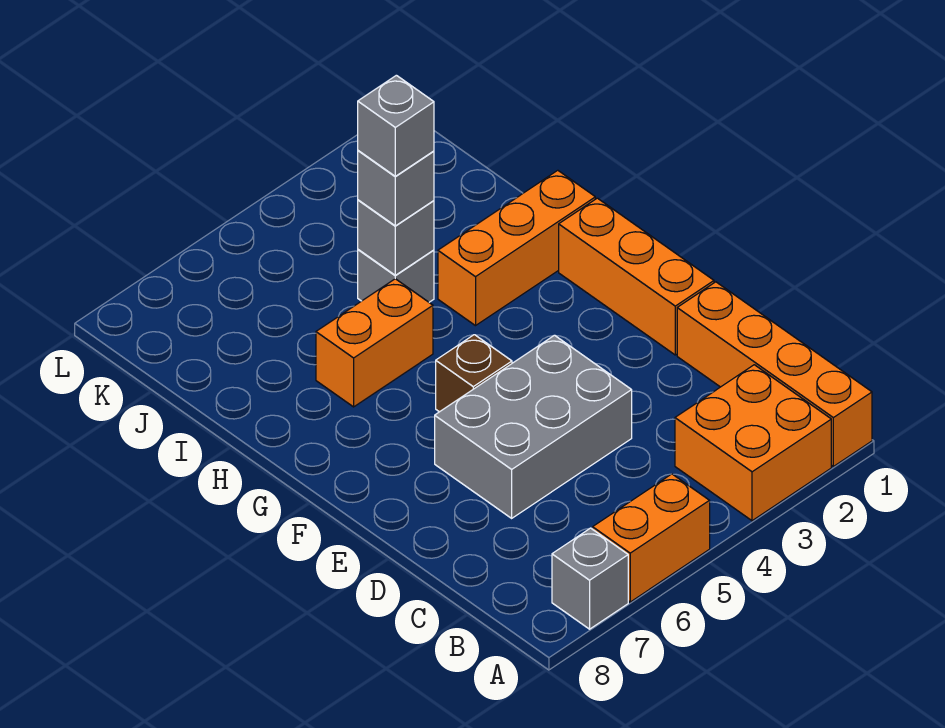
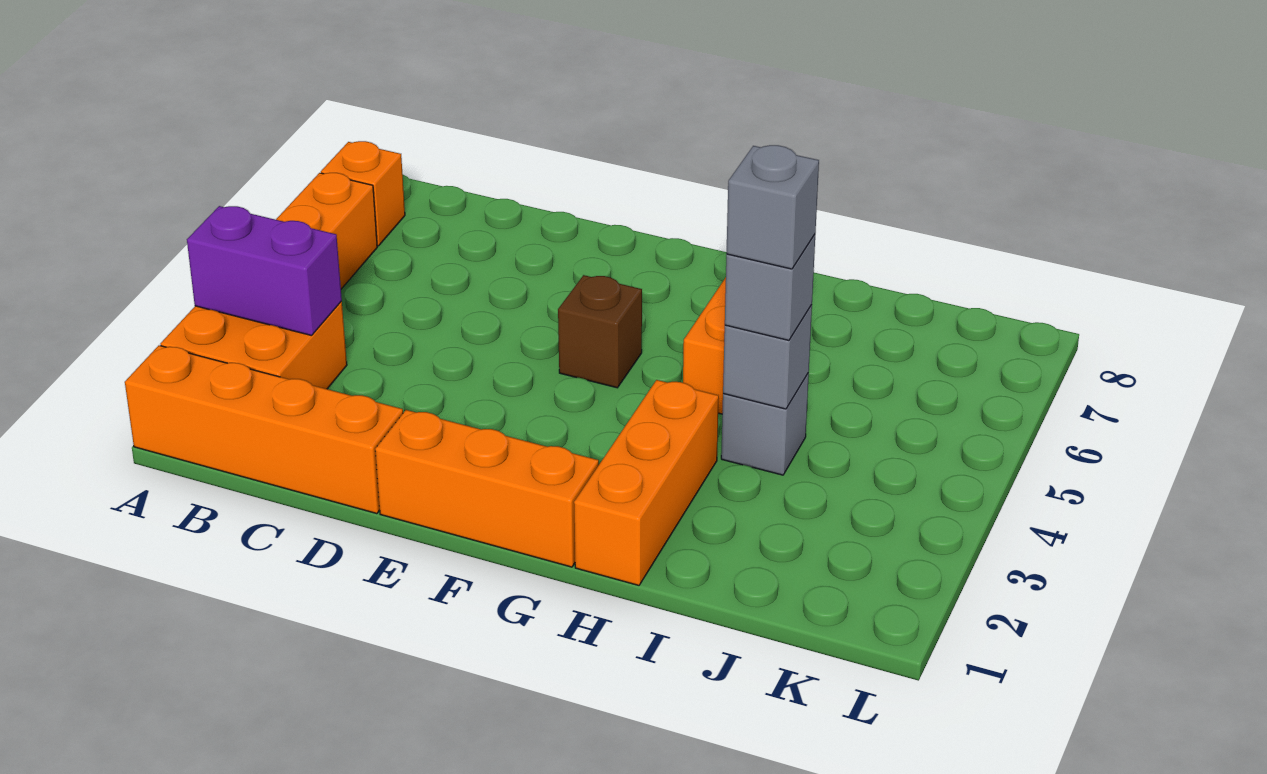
none -> purple brick A3:B3 level 2
grey brick A7 level 1 -> orange brick A7 level 1
grey brick D4:E6 level 1 -> none

